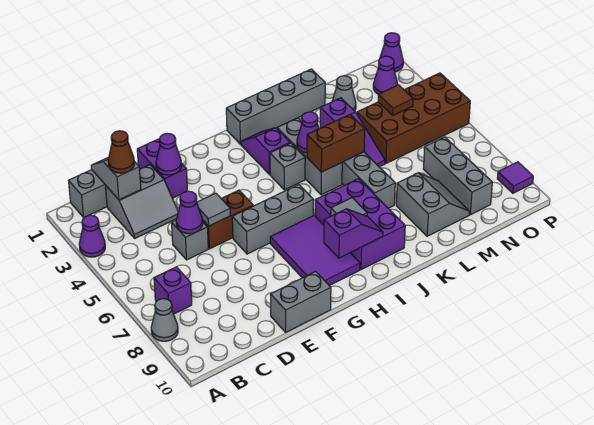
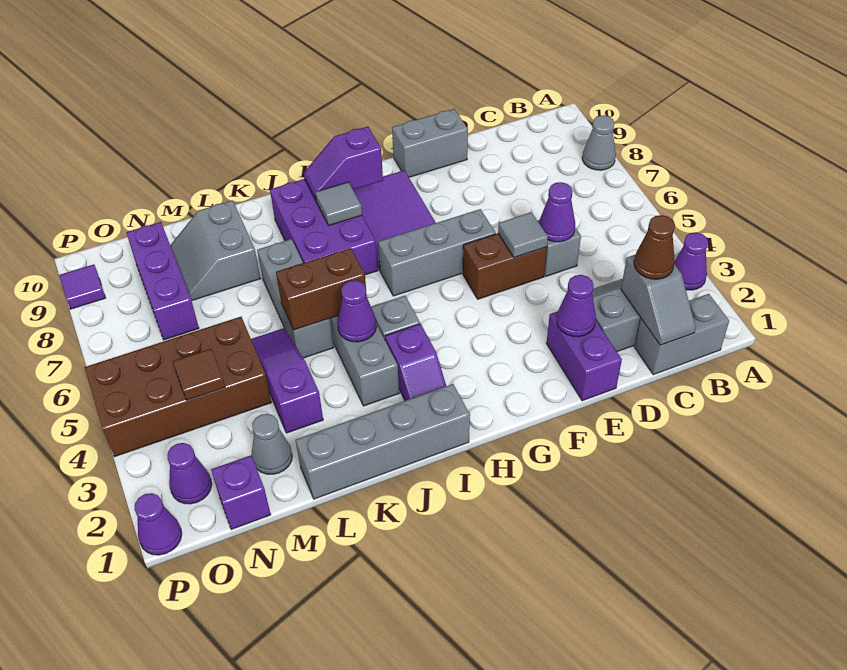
purple brick B7 level 1 -> purple brick N1 level 1
grey brick N7:N9 level 1 -> purple brick N7:N9 level 1

